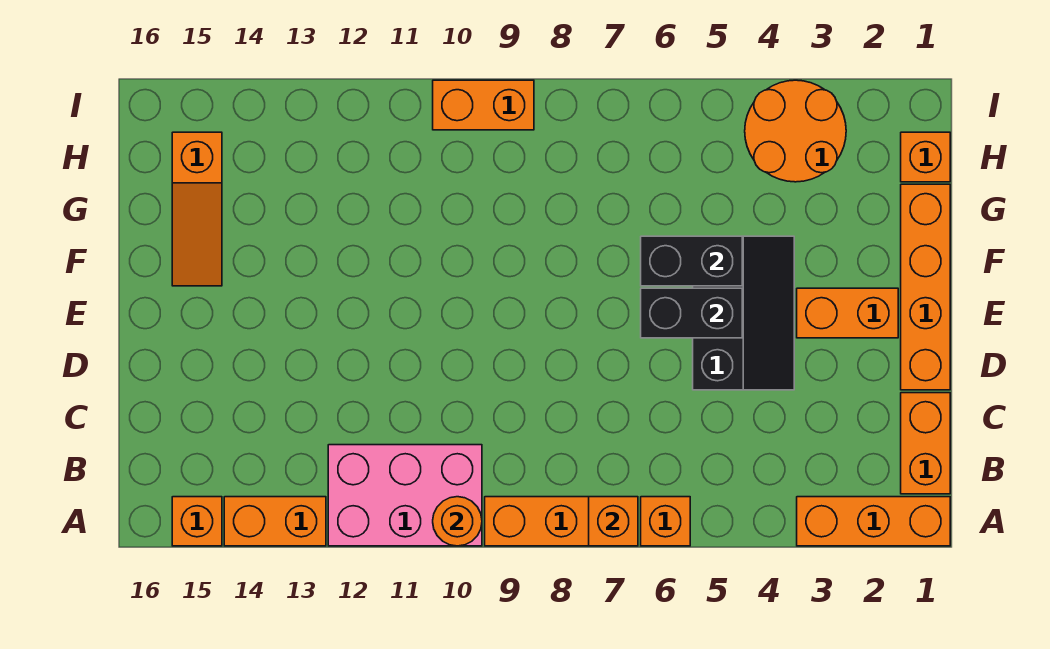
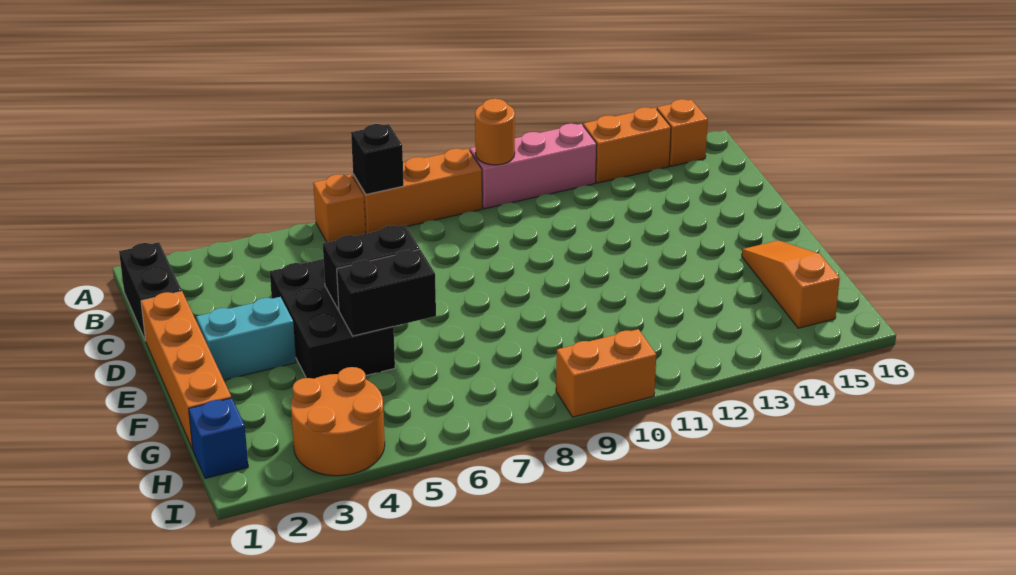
orange brick A1:A3 level 1 -> none
orange brick A7 level 2 -> black brick A7 level 2
pink brick A10:B12 level 1 -> pink brick A10:A12 level 1
orange brick B1:C1 level 1 -> black brick B1:C1 level 1
black slope D4:F5 level 1 top 5 -> black brick D4:F5 level 1
orange brick E2:E3 level 1 -> cyan brick E2:E3 level 1
orange brick H1 level 1 -> blue brick H1 level 1

